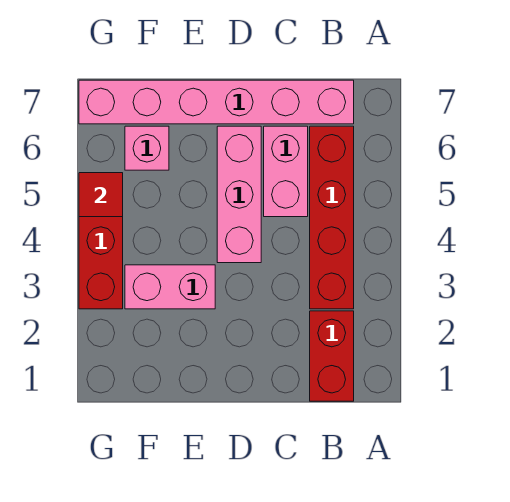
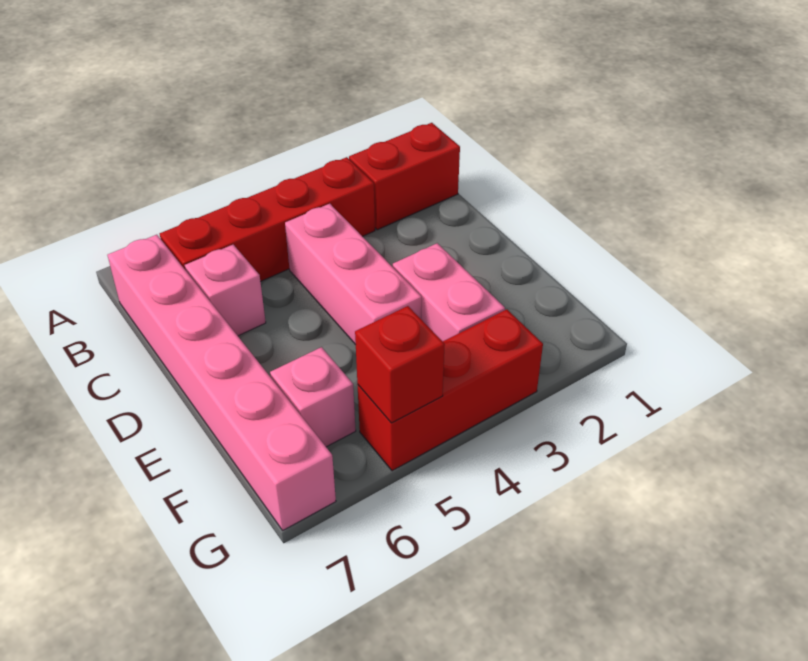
pink brick C5:C6 level 1 -> pink brick C6 level 1
pink brick D4:D6 level 1 -> pink brick C4:E4 level 1
red tile G5 level 2 -> red brick G5 level 2

